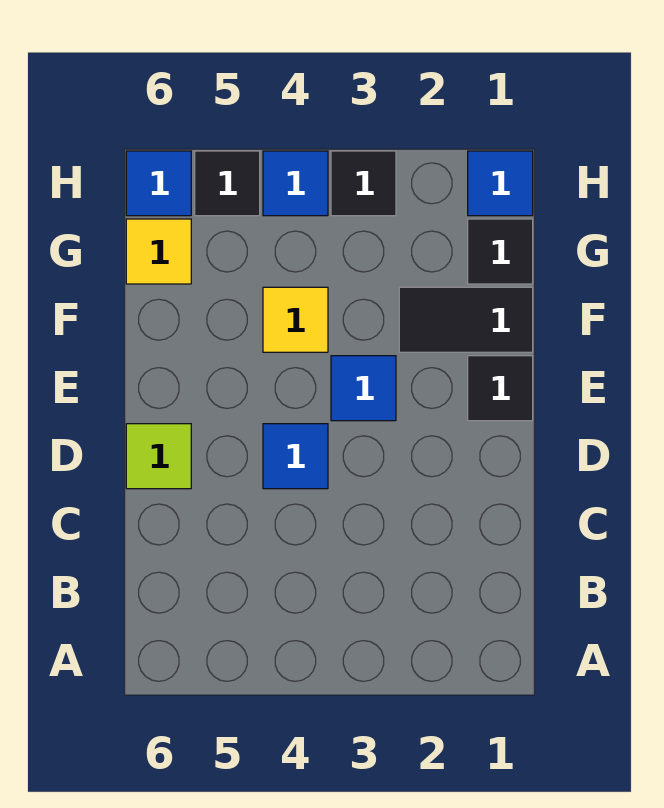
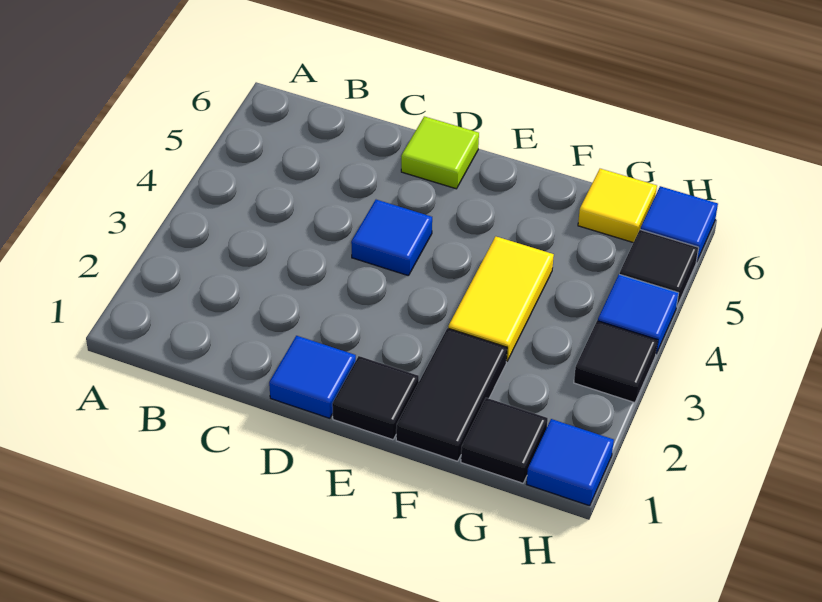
blue tile E3 level 1 -> blue tile D1 level 1
yellow tile F4 level 1 -> yellow tile F3:F4 level 1

